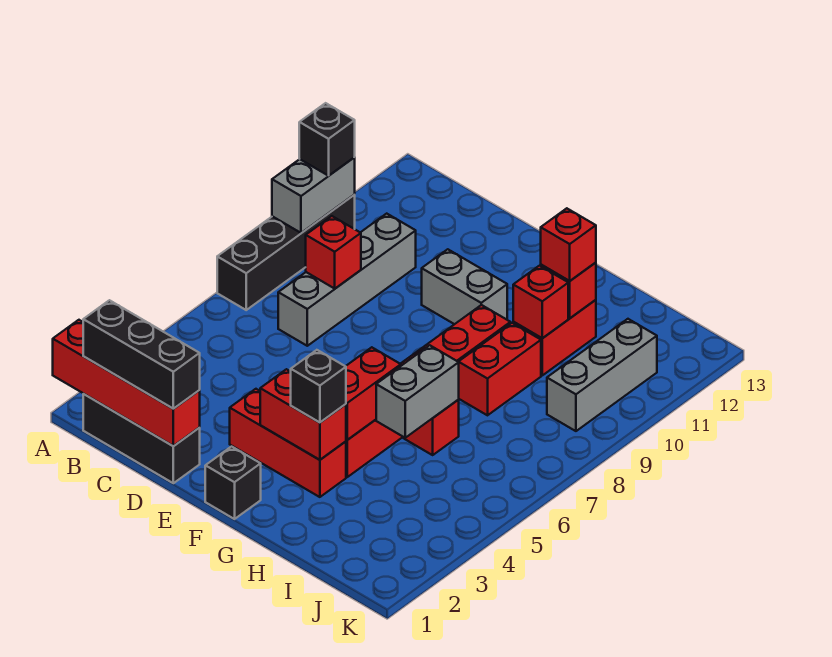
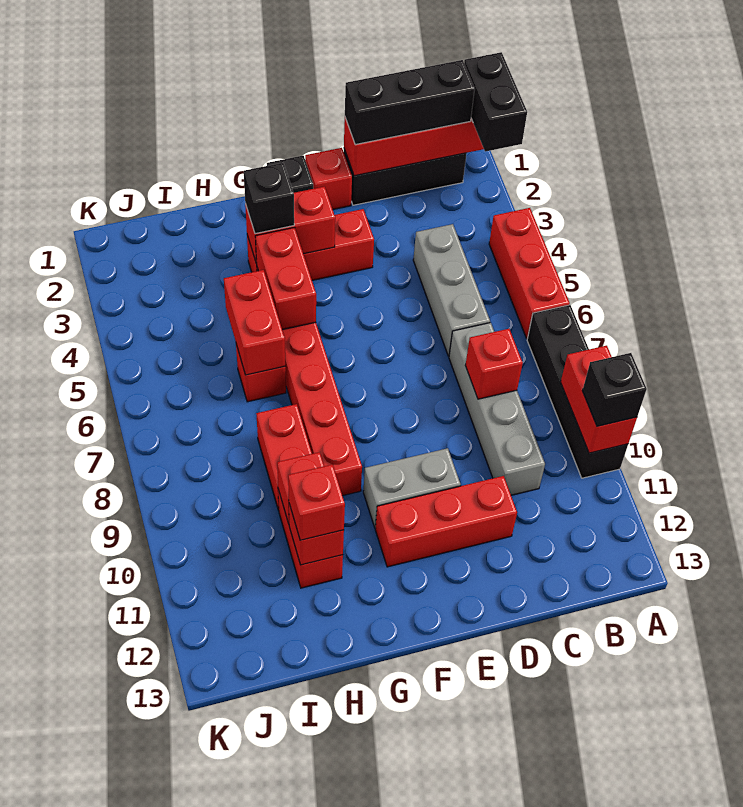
none -> black brick A1:A2 level 3
none -> red brick A4:A6 level 1
grey brick A9:A10 level 2 -> red brick A9:A10 level 2
none -> red brick D11:F11 level 1
none -> red brick E1 level 1
grey brick H5:H6 level 2 -> red brick H5:H6 level 2
grey brick J9:J11 level 1 -> grey brick C4:C6 level 1

